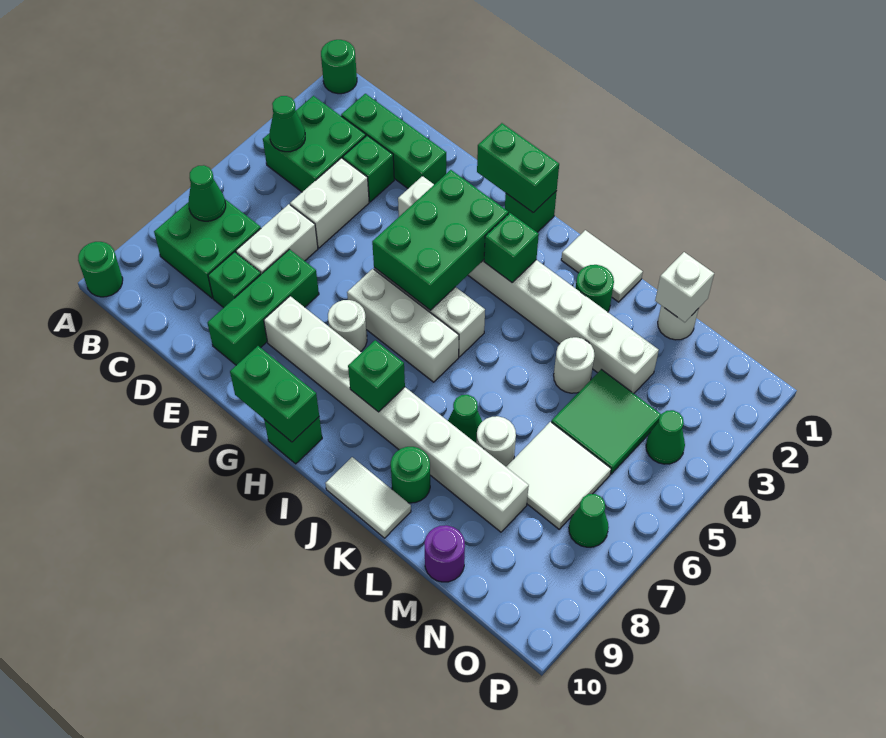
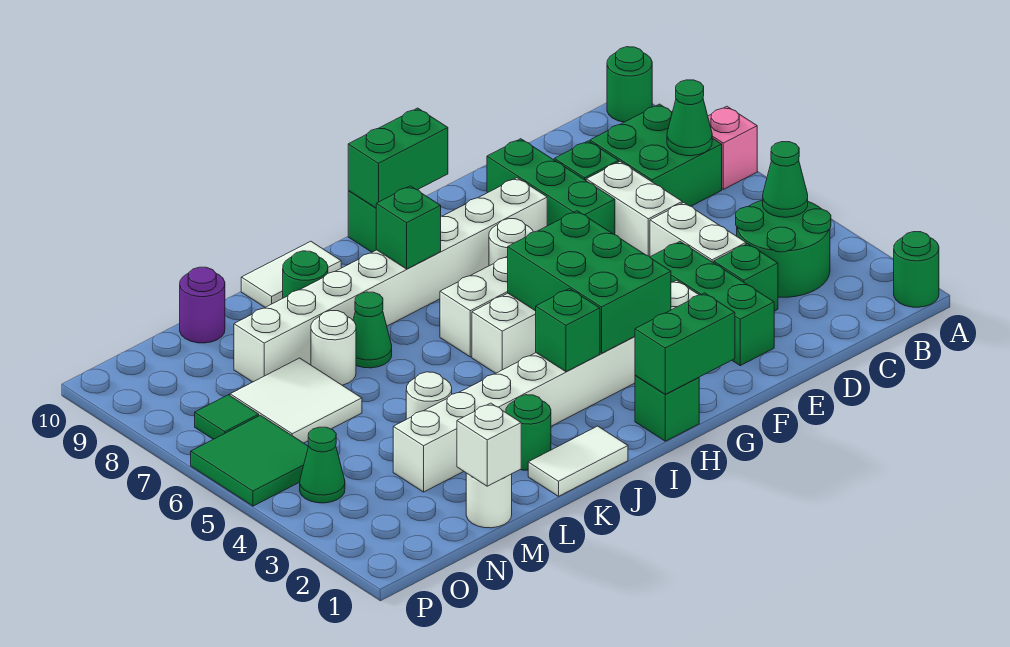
none -> pink brick A7 level 1
green brick B3:C4 level 1 -> green round brick B3:C4 level 1
green brick C2:E2 level 1 -> green brick E2:E4 level 1
green tile M4:N5 level 1 -> green tile O5:P6 level 1
green cone O7 level 1 -> green tile O7 level 1

